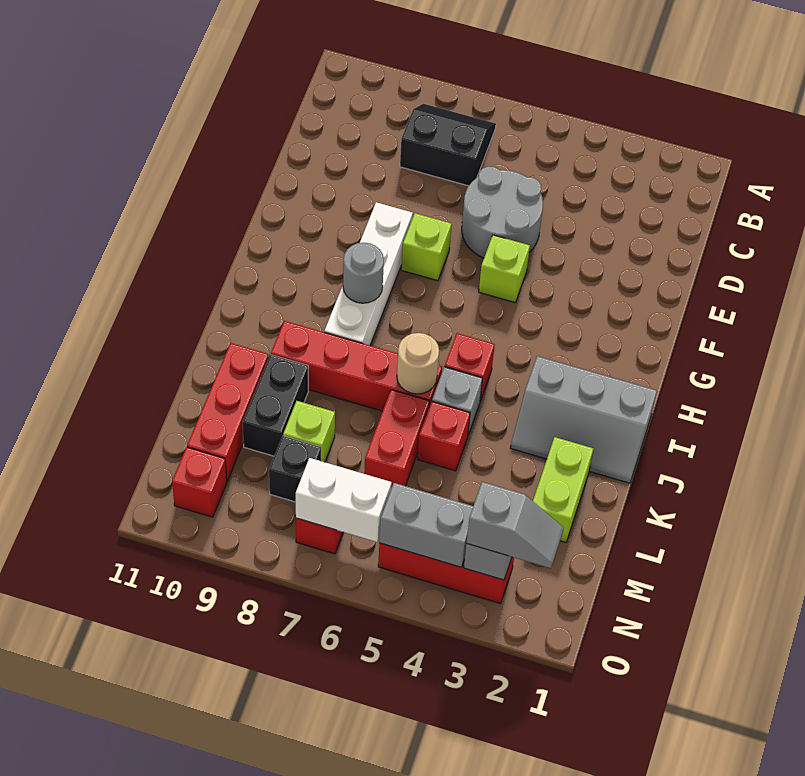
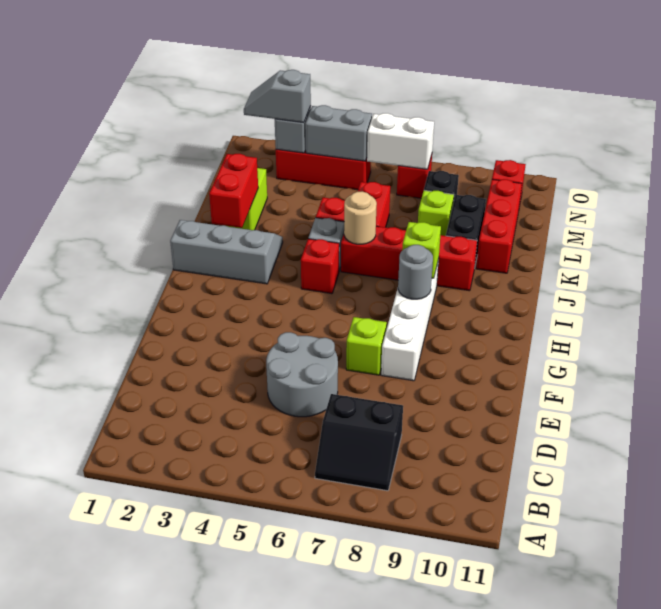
lime brick F5 level 1 -> lime brick I8 level 2
none -> red brick J2:K2 level 2

